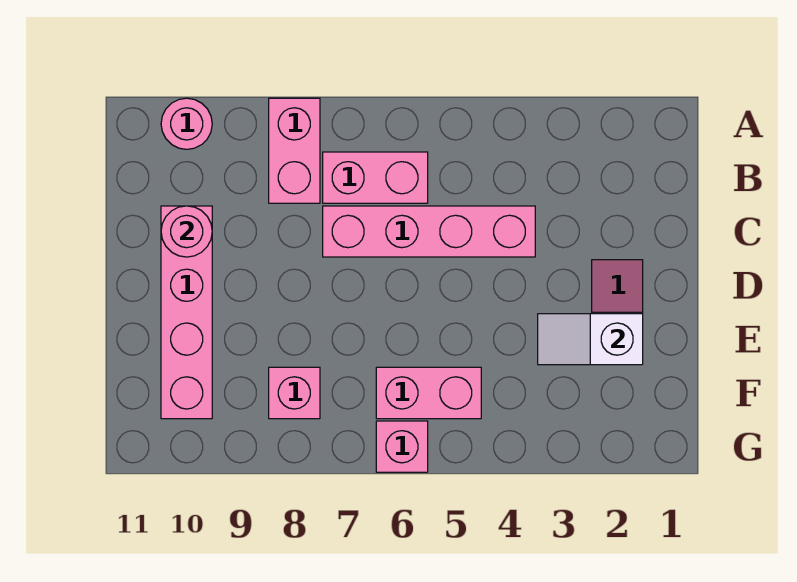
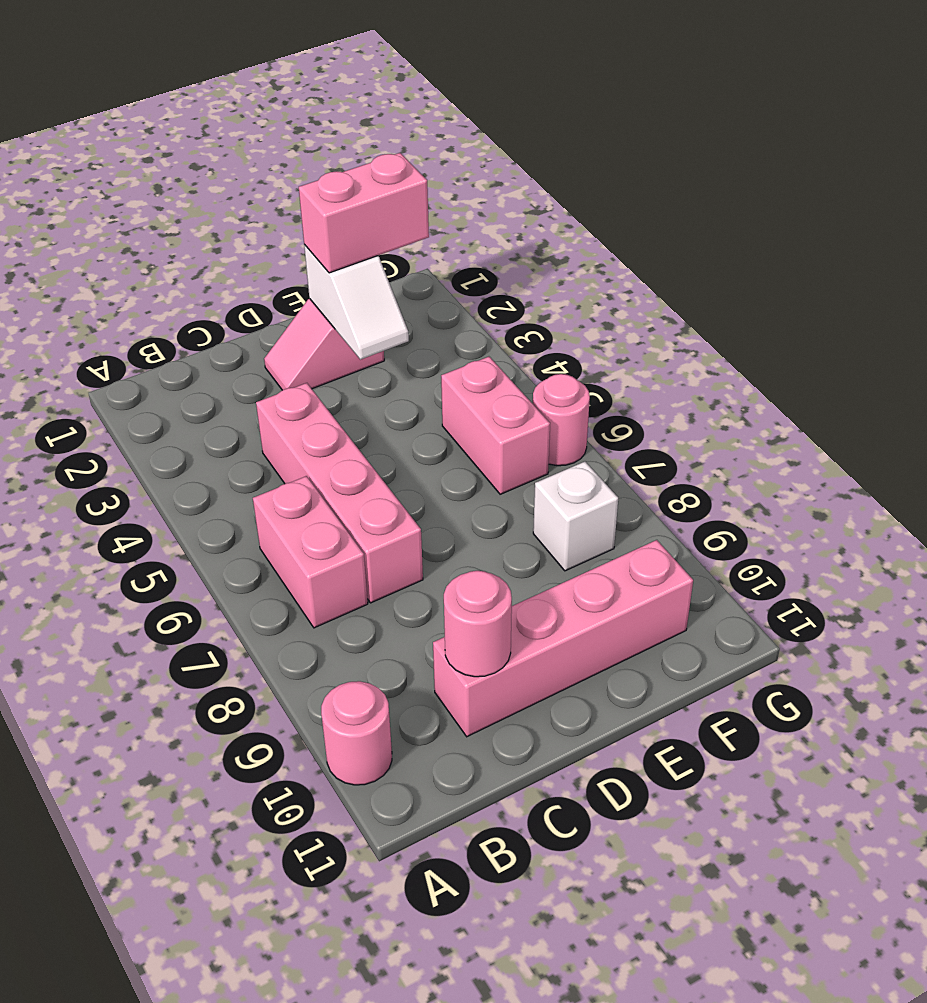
pink brick A8:B8 level 1 -> pink brick E2:F2 level 3
pink brick F8 level 1 -> white brick F8 level 1
pink brick G6 level 1 -> pink round brick G6 level 1

